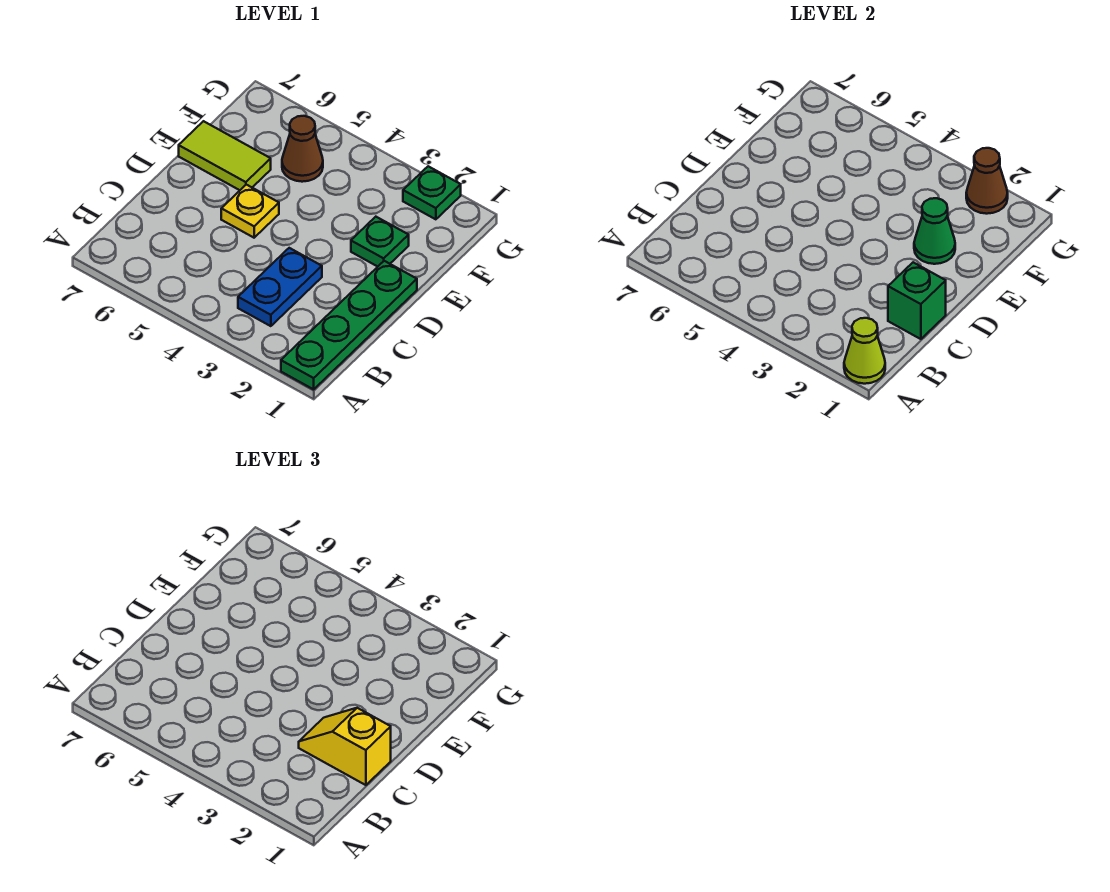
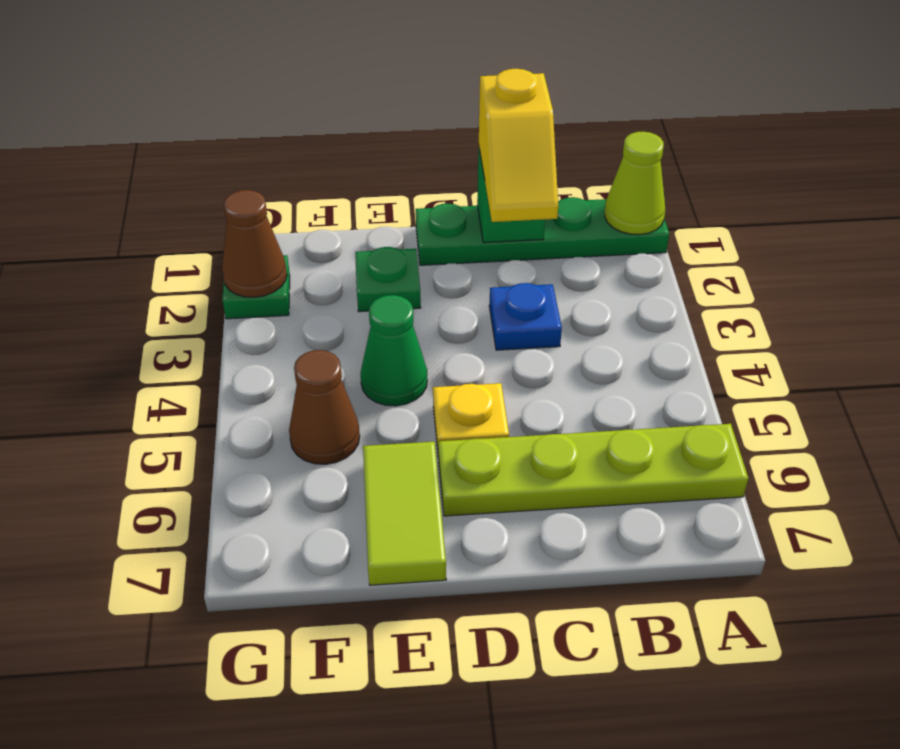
none -> lime plate A6:D6 level 1
blue plate B3:C3 level 1 -> blue plate C3 level 1
green cone E2 level 2 -> green cone E4 level 1

